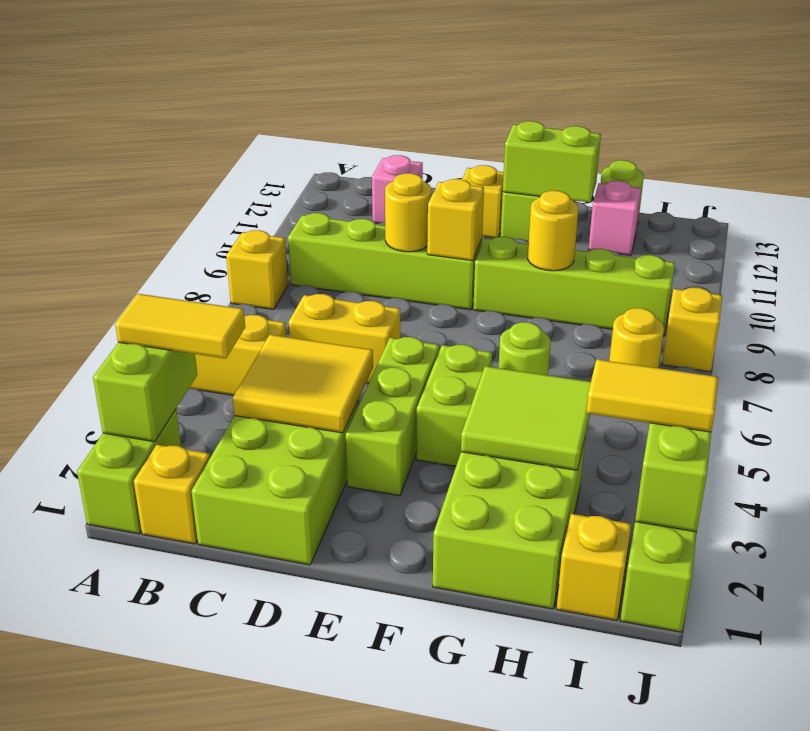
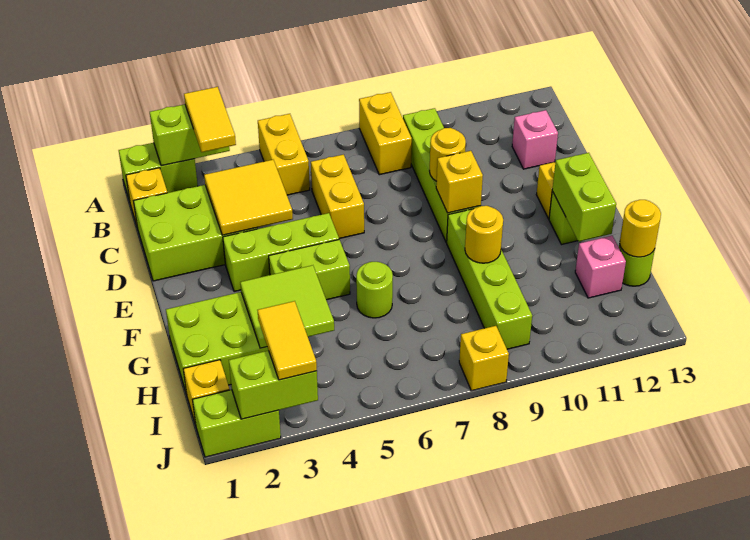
yellow brick A8 level 1 -> yellow brick A8:B8 level 1
yellow round brick I7 level 1 -> yellow round brick H13 level 2

